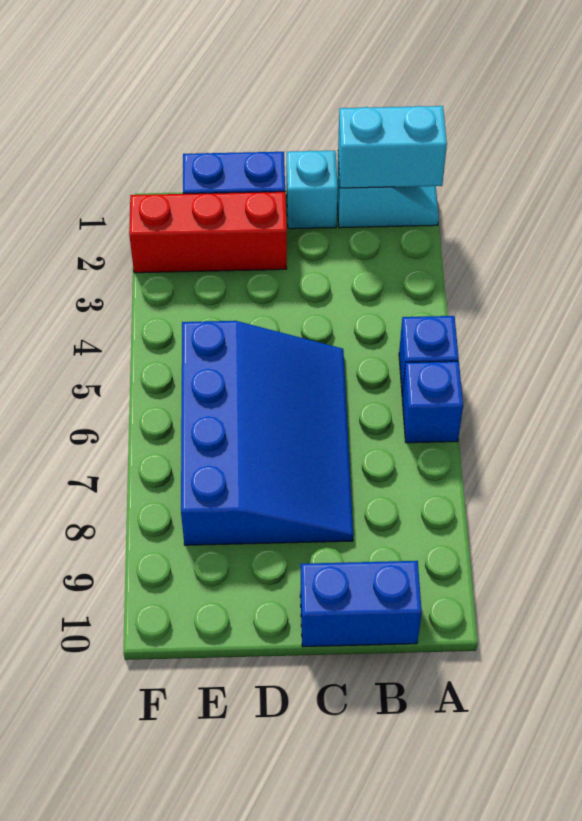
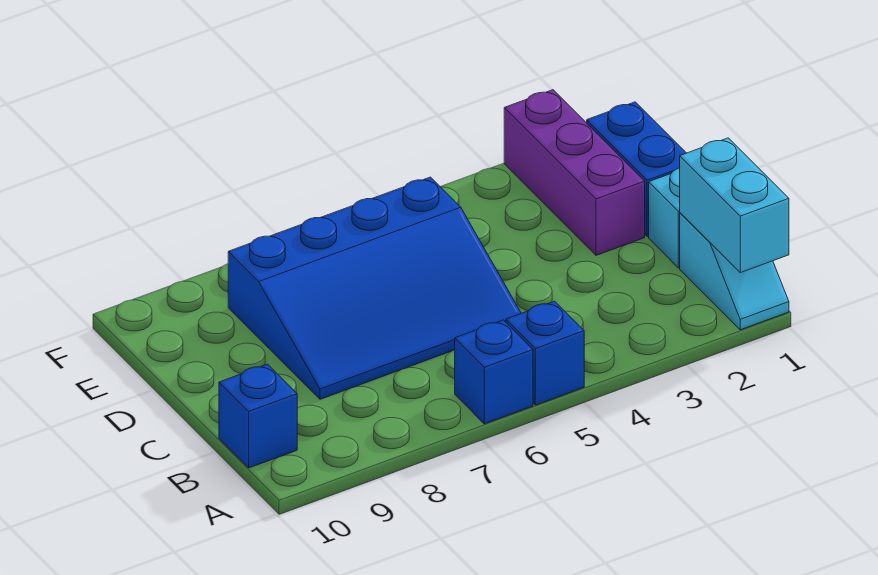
blue brick B10:C10 level 1 -> blue brick B10 level 1
red brick D2:F2 level 1 -> purple brick D2:F2 level 1

